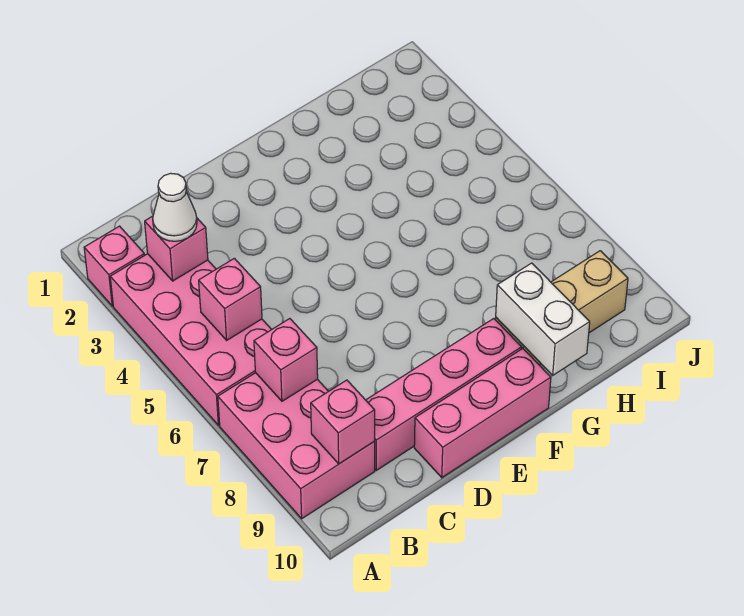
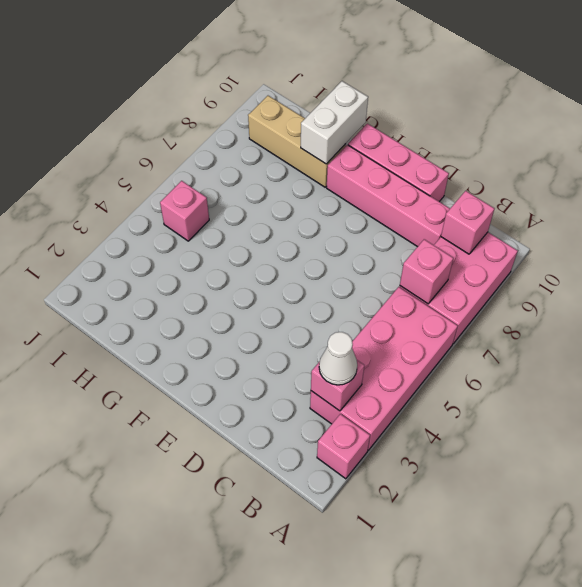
pink brick B5 level 2 -> pink brick I5 level 1

